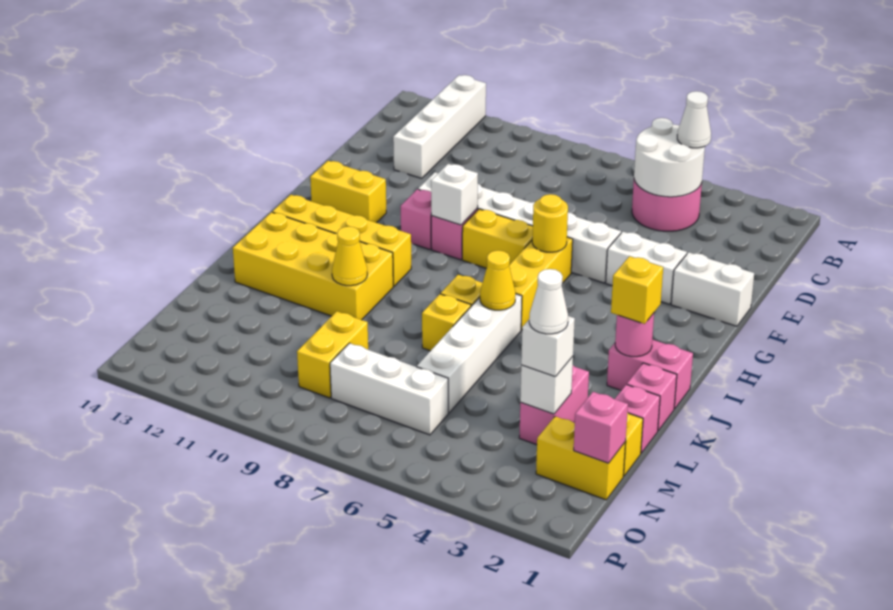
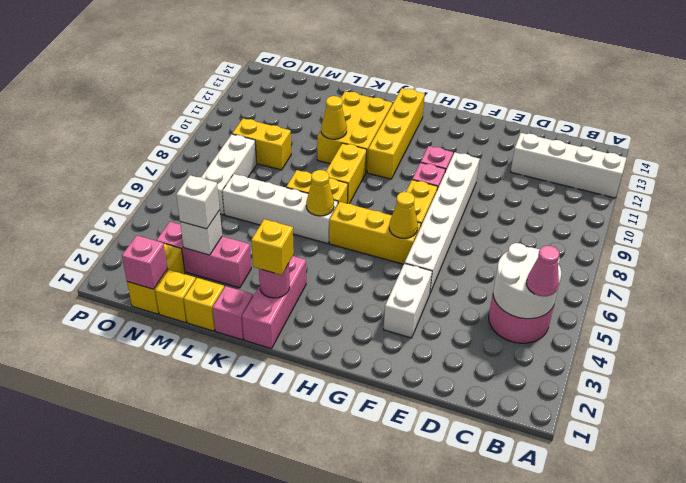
white cone B4 level 3 -> pink cone B4 level 3
white brick F1:F2 level 1 -> none
yellow round brick G6 level 2 -> yellow cone G6 level 2
white brick G9 level 2 -> none
yellow brick G12:G13 level 1 -> yellow brick J8:J9 level 1
pink brick J1:J2 level 1 -> pink brick J1:J3 level 1
yellow brick J10:K13 level 1 -> yellow brick J10:K12 level 1
pink brick L1 level 1 -> yellow brick L1 level 1
pink brick L3:M3 level 1 -> pink brick L3:N3 level 1
white cone M3 level 4 -> none

